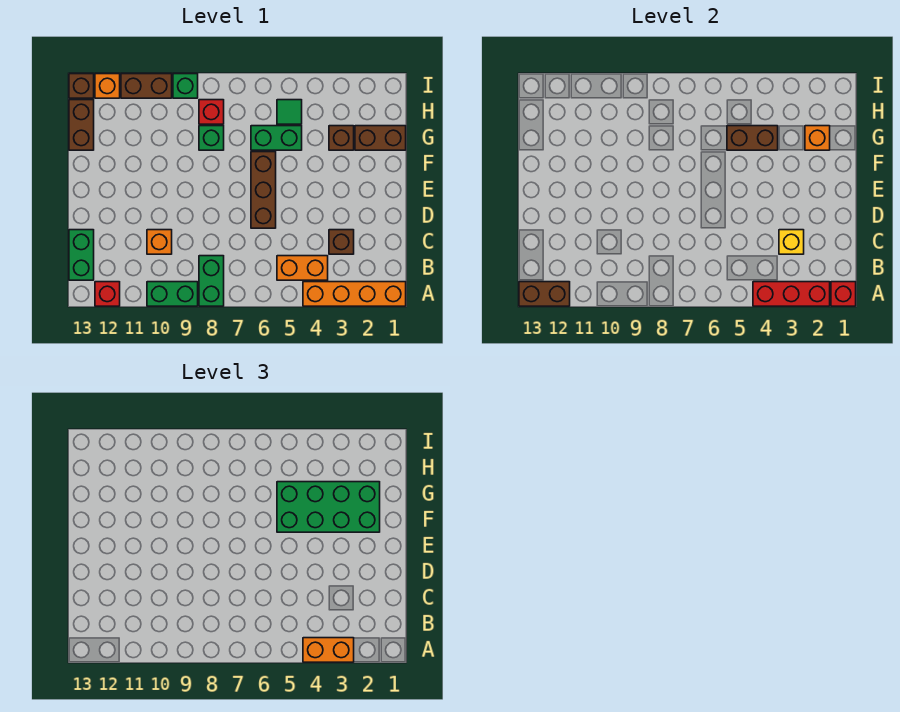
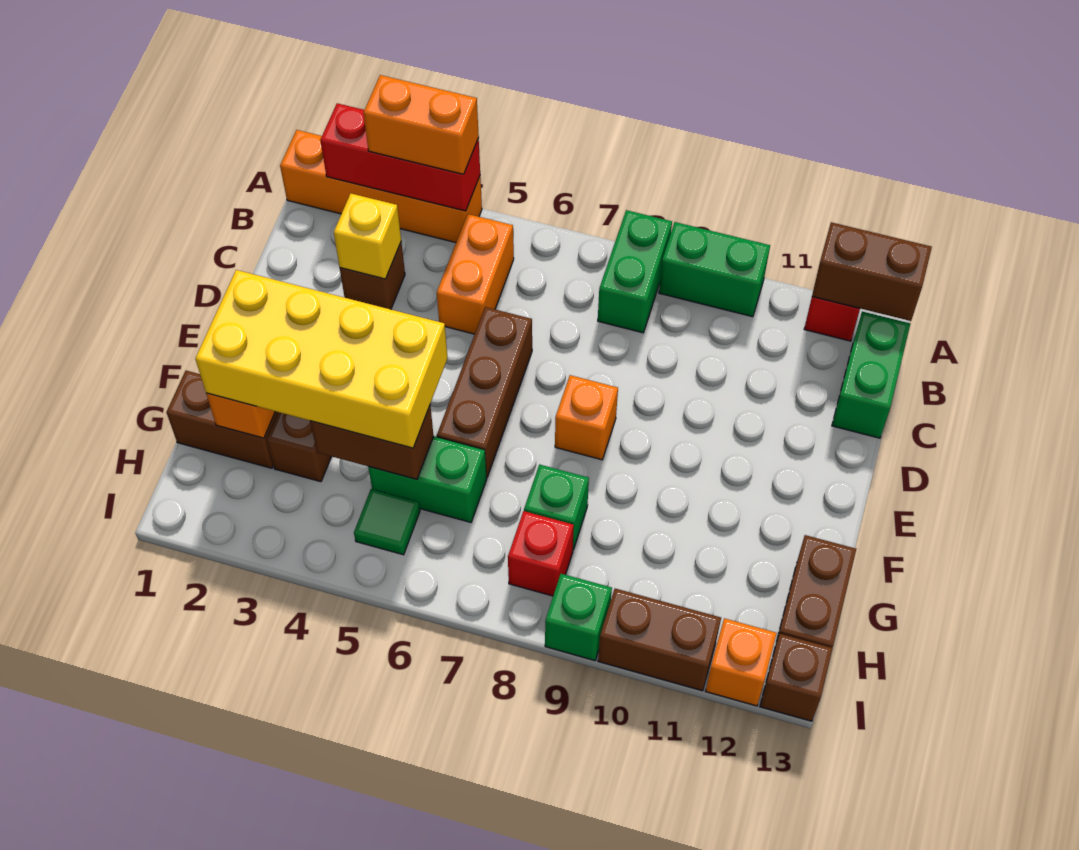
red brick A1 level 2 -> none
orange brick B4:B5 level 1 -> orange brick B5:C5 level 1
orange brick C10 level 1 -> orange brick E8 level 1
green brick F2:G5 level 3 -> yellow brick F2:G5 level 3

